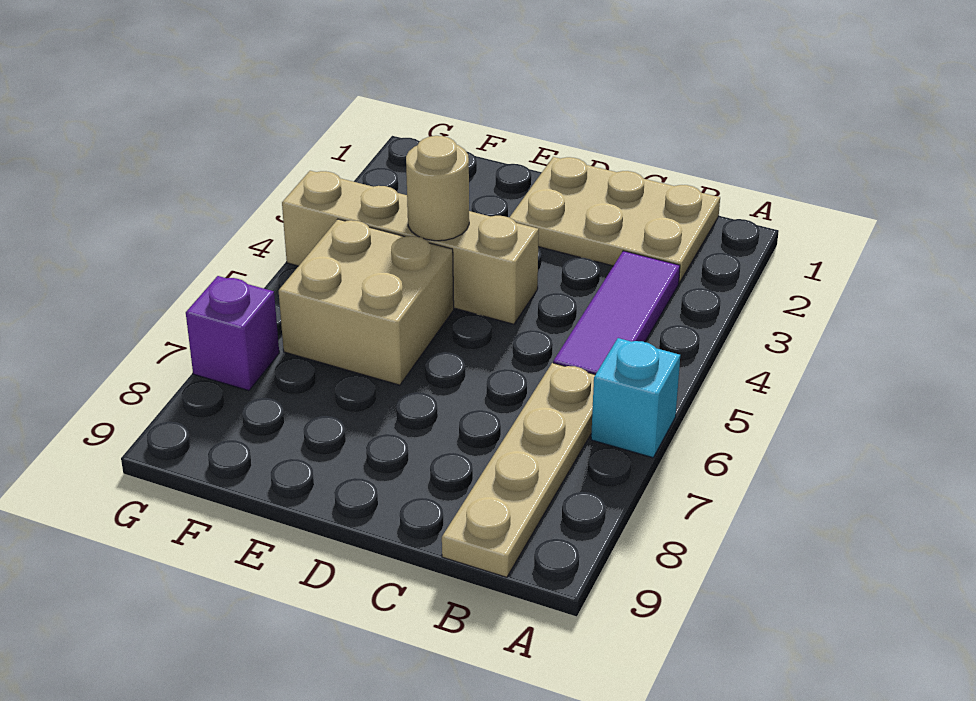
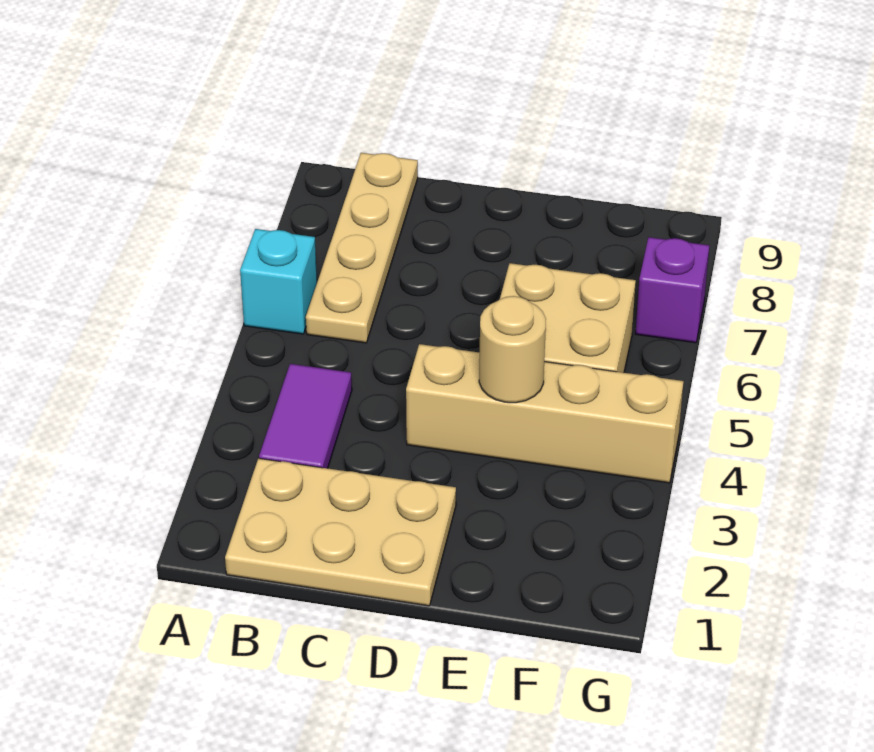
purple tile B3:B5 level 1 -> purple tile B3:B4 level 1

